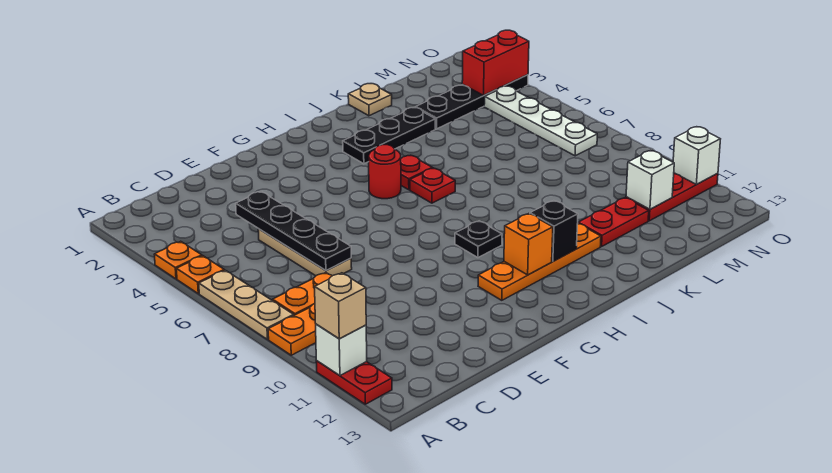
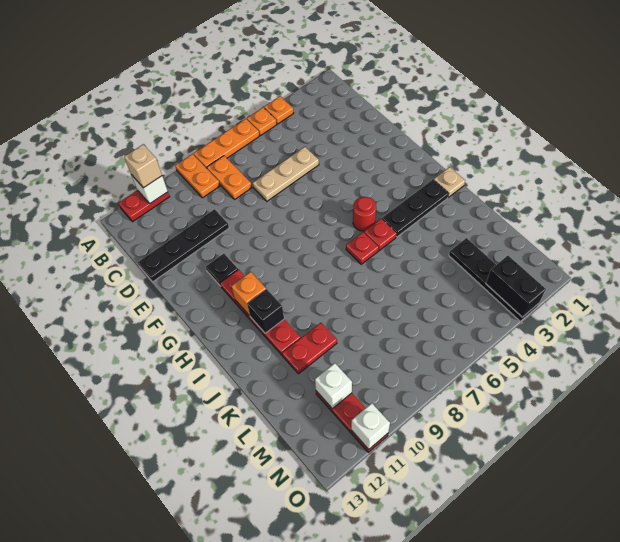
tan plate A6:A8 level 1 -> orange plate A6:A8 level 1
black plate D4:D7 level 2 -> black plate D10:D13 level 1
orange plate G11:J11 level 1 -> red plate G11:J11 level 1
black plate H9 level 1 -> black plate F11 level 1
black plate I3:K3 level 1 -> black plate I2:I4 level 1
tan plate K1 level 1 -> tan plate I1 level 1
red plate K11:L11 level 1 -> red plate K10:K11 level 1
red brick N3:O3 level 2 -> black brick N3:O3 level 2
white plate N4:N7 level 1 -> none

